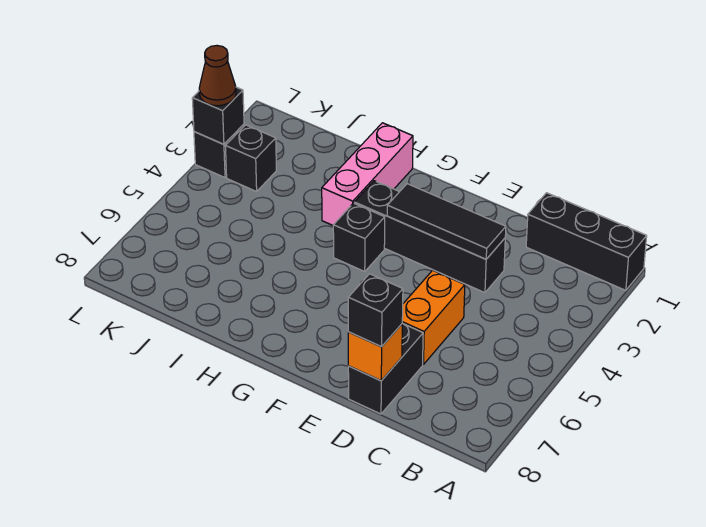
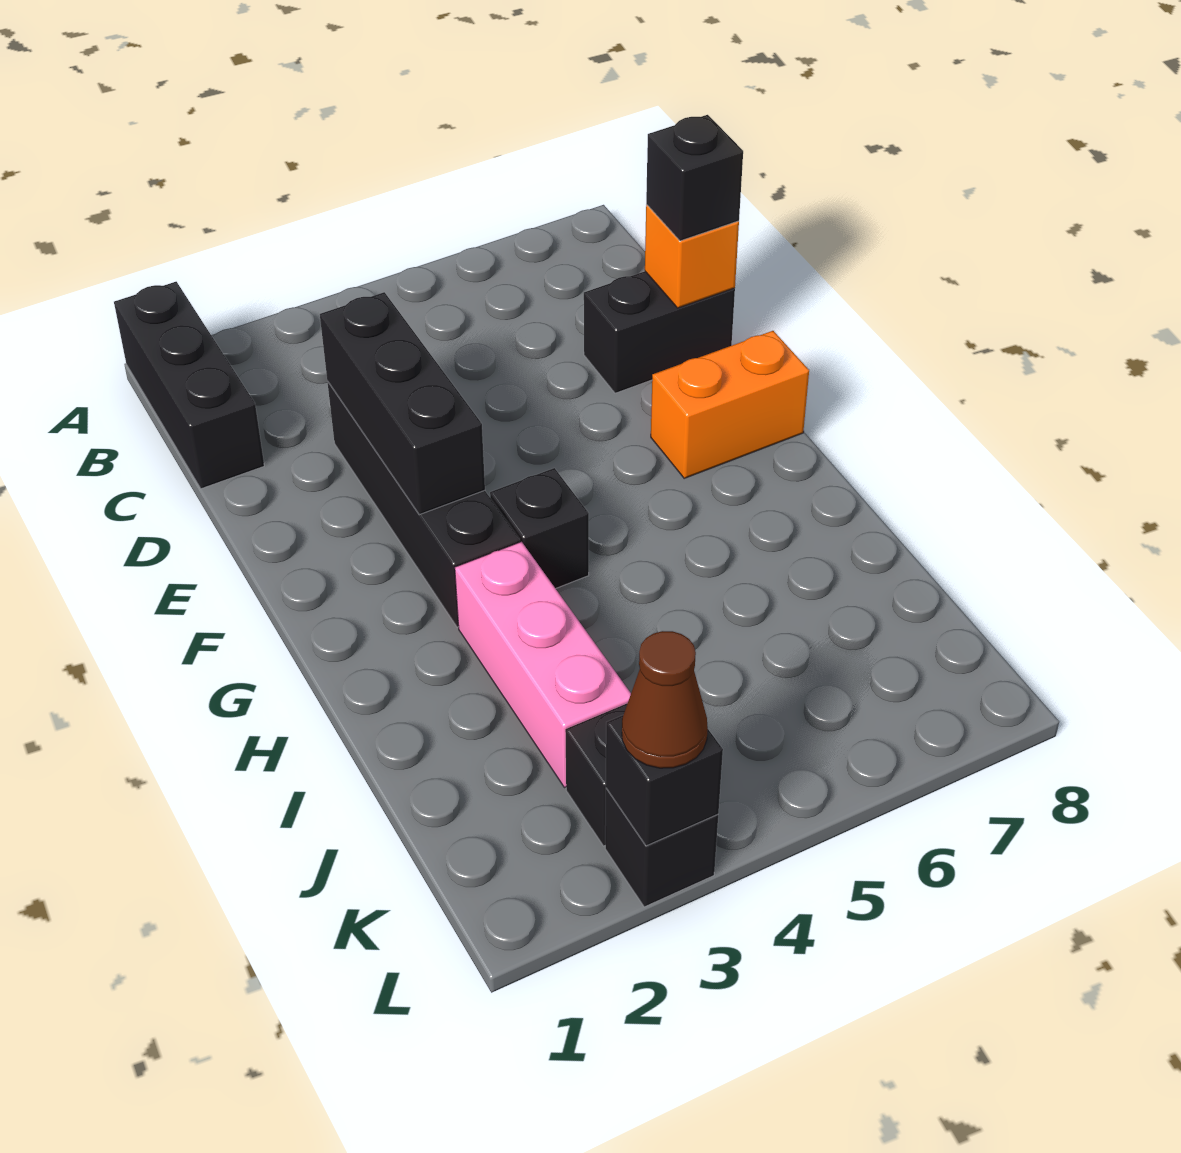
black tile D3:F3 level 2 -> black brick D3:F3 level 2
orange brick D5:D6 level 1 -> orange brick F7:F8 level 1
pink brick H1:H3 level 1 -> pink brick H3:J3 level 1

